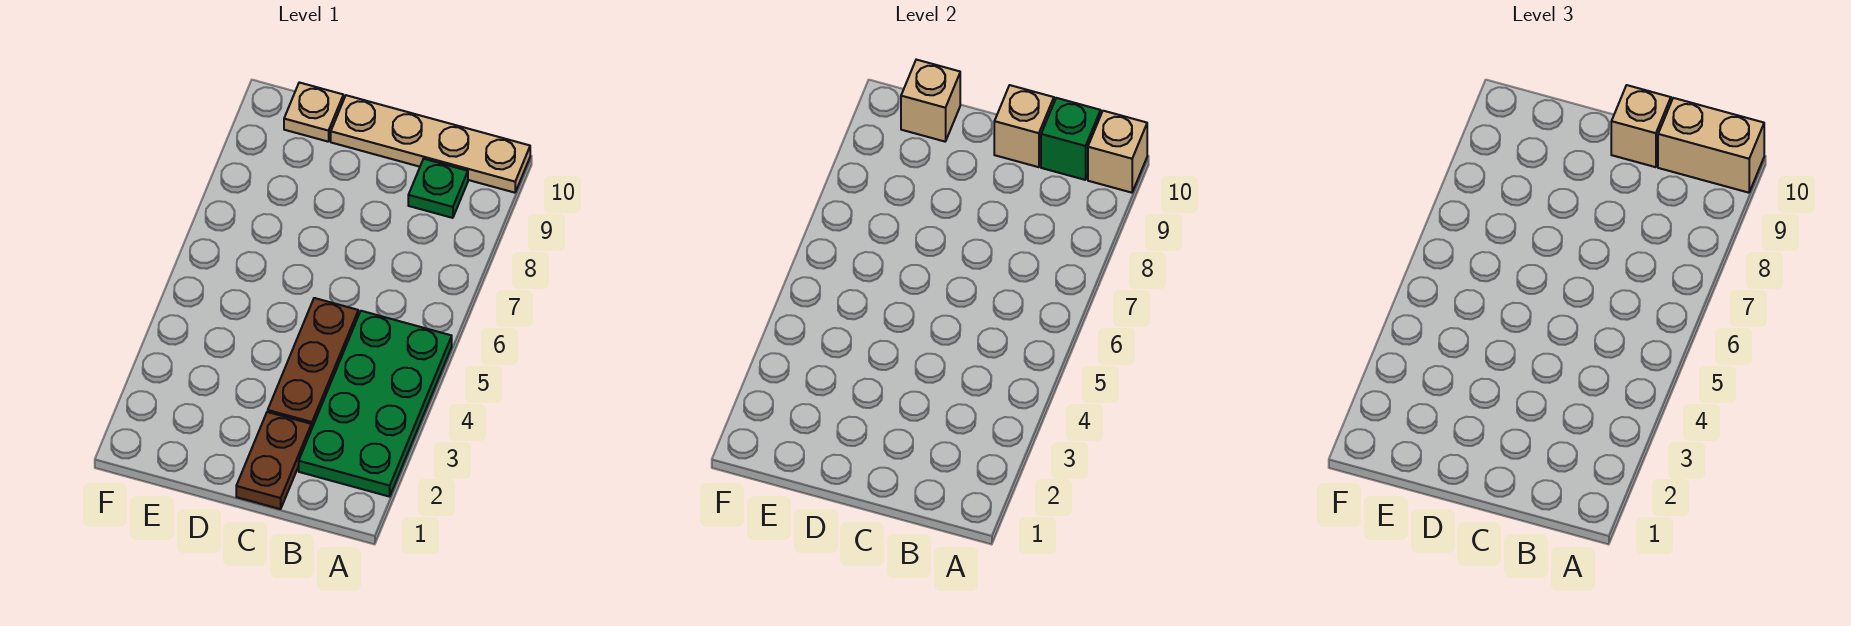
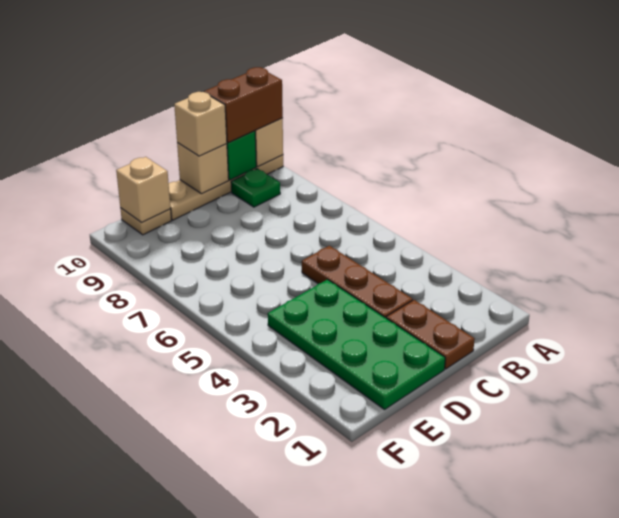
green plate A2:B5 level 1 -> green plate D1:E4 level 1
tan brick A10:B10 level 3 -> brown brick A10:B10 level 3

